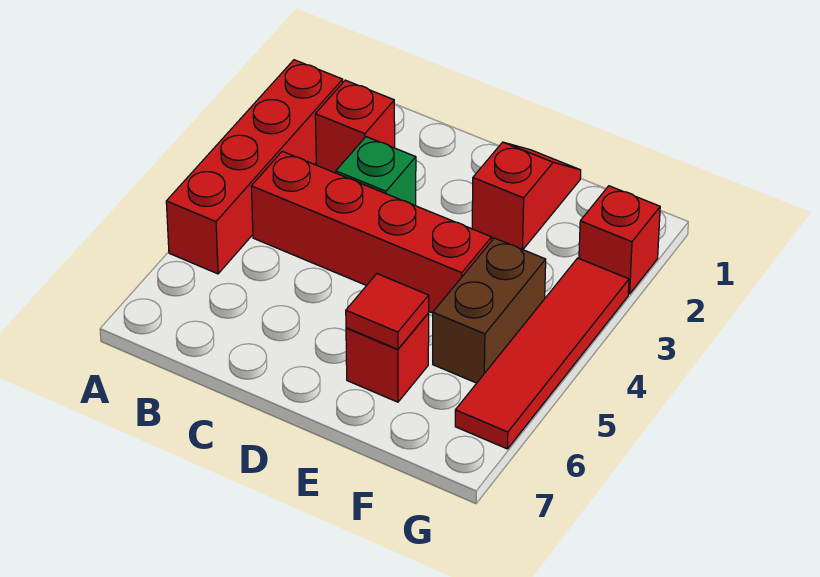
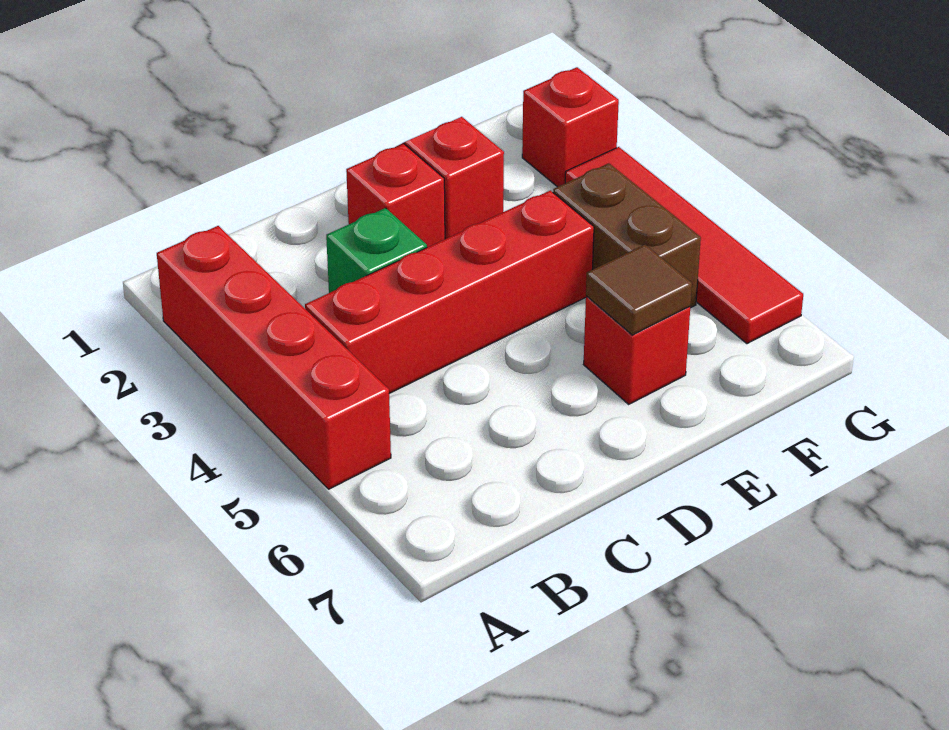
red brick B2 level 1 -> red brick D2 level 1
red tile E6 level 2 -> brown tile E6 level 2

